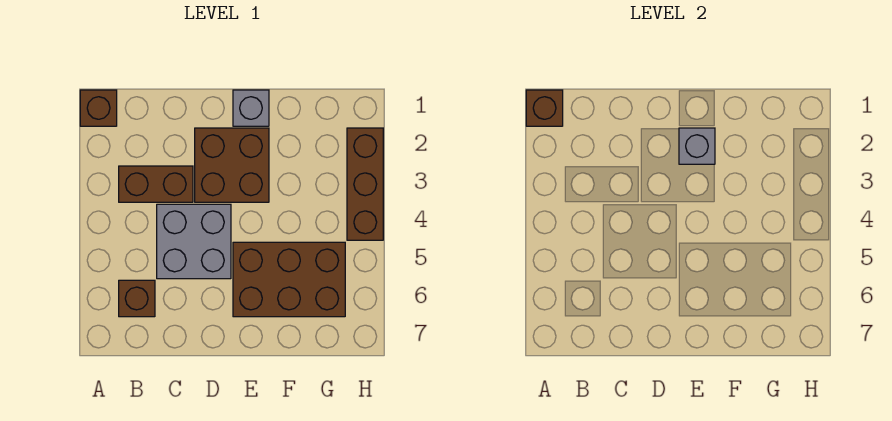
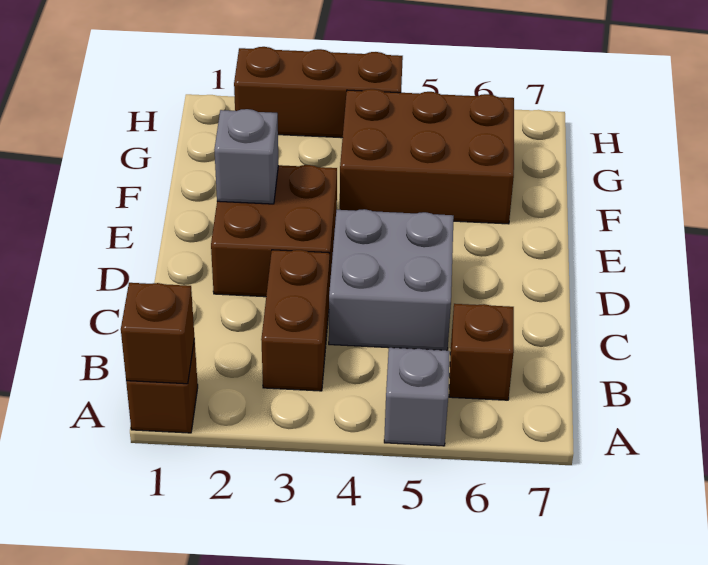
grey brick E1 level 1 -> grey brick A5 level 1
brown brick E5:G6 level 1 -> brown brick F4:G6 level 1

